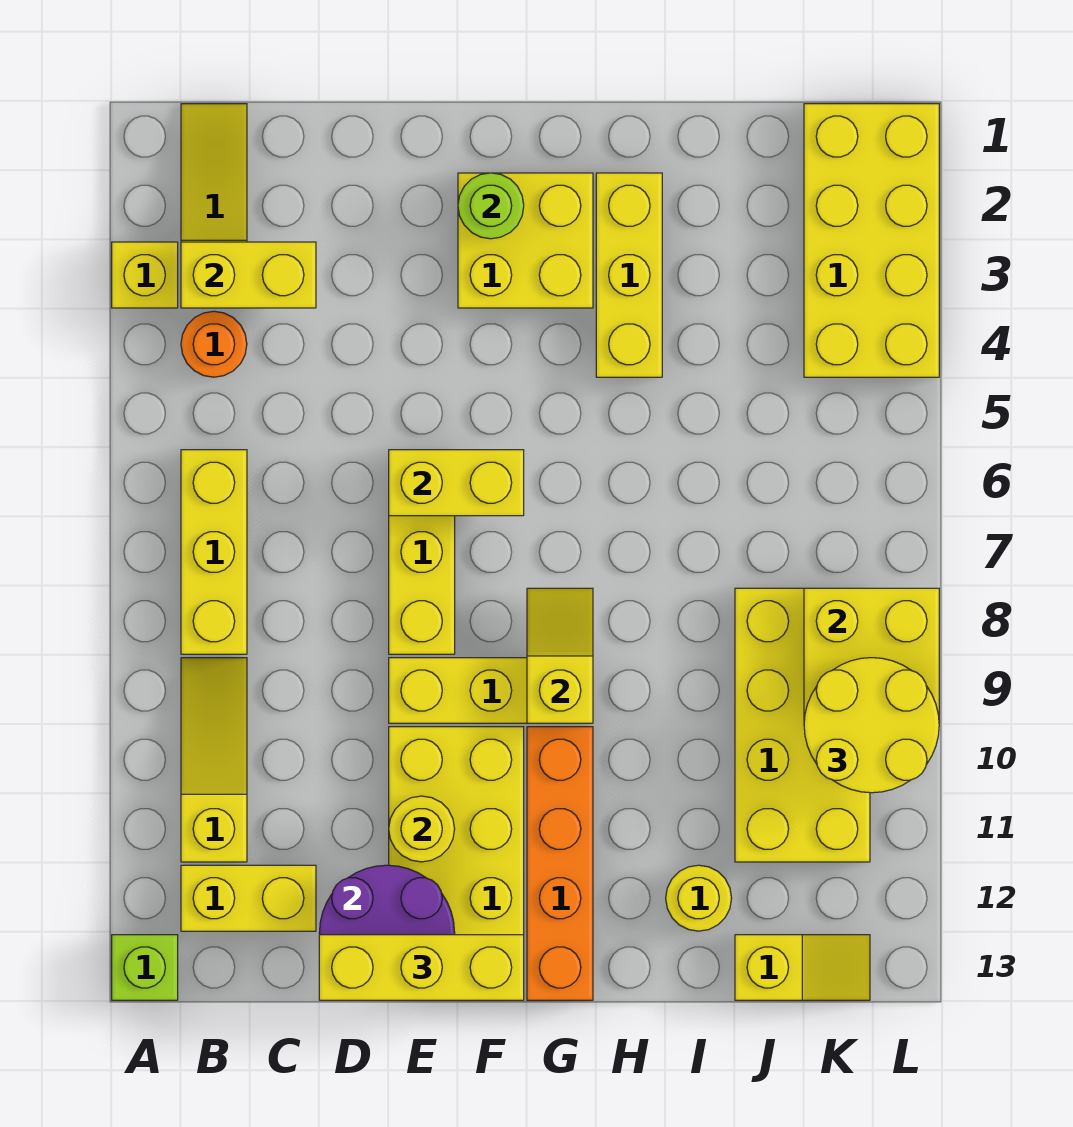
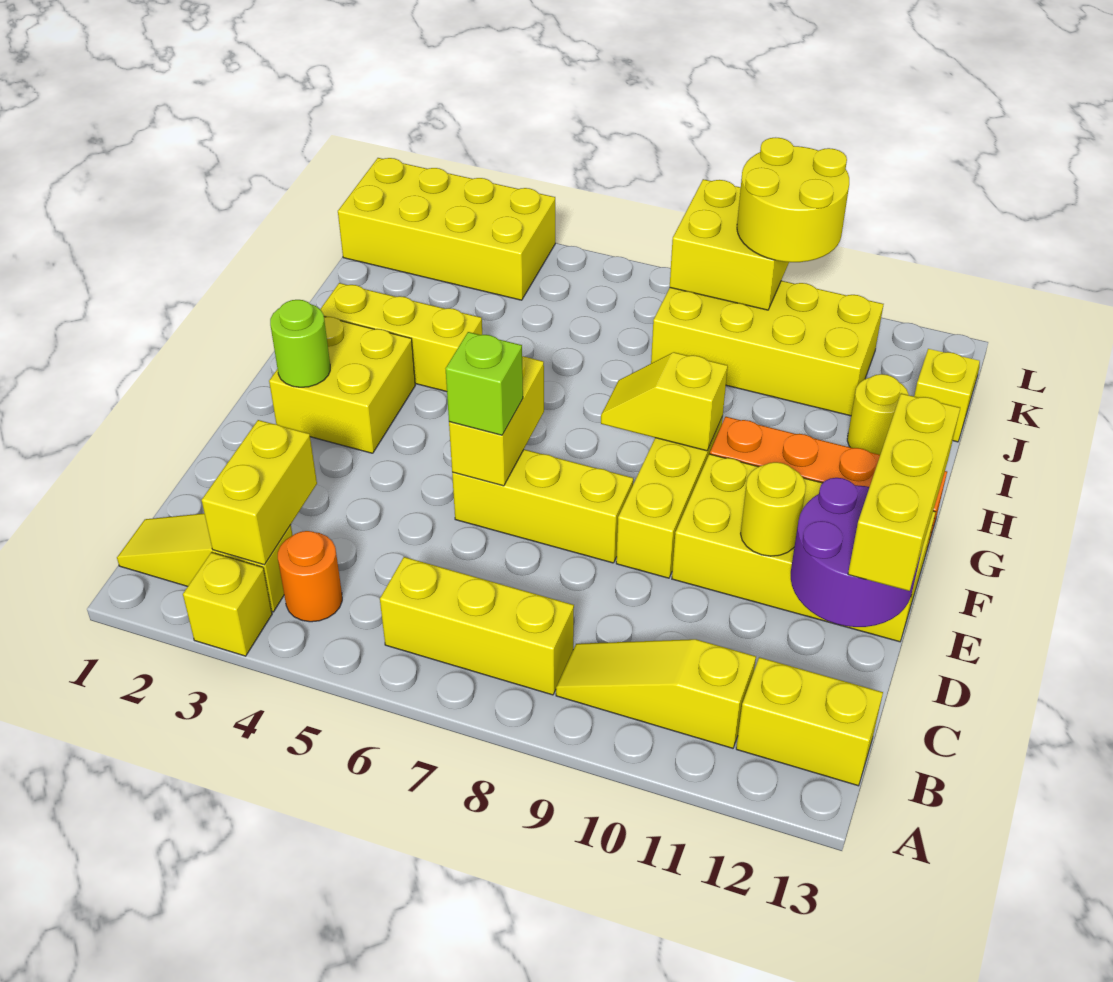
lime brick A13 level 1 -> lime brick E6 level 3
yellow brick B12:C12 level 1 -> yellow brick B12:B13 level 1

